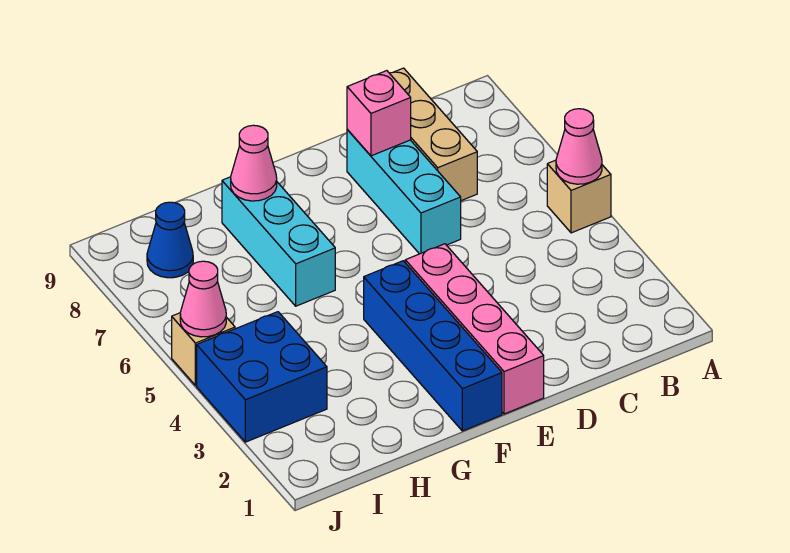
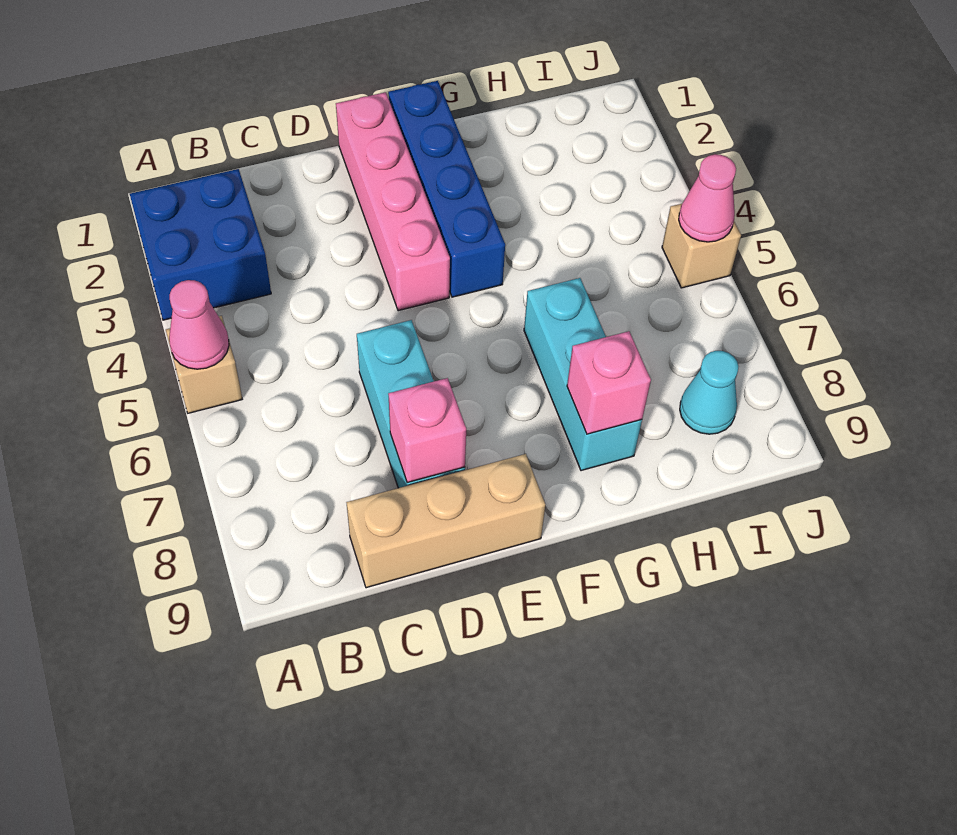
tan brick C7:C9 level 1 -> tan brick C9:E9 level 1
pink cone G8 level 2 -> pink brick G8 level 2
blue brick I3:J4 level 1 -> blue brick A2:B3 level 1
blue cone I8 level 1 -> cyan cone I8 level 1

